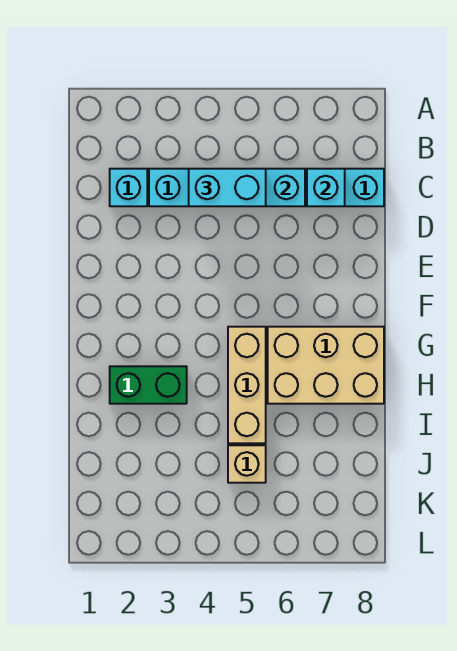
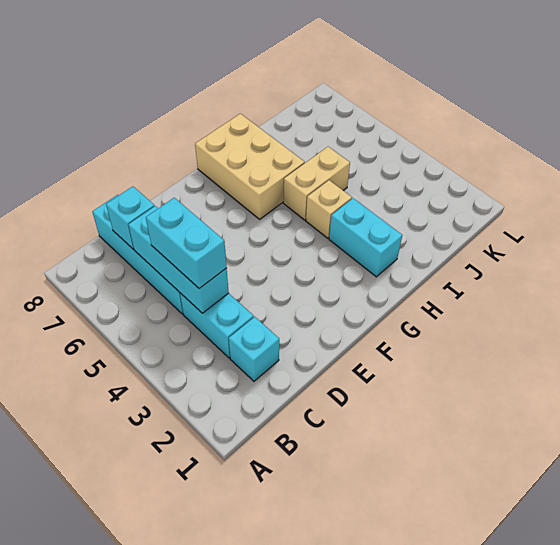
tan brick G5:I5 level 1 -> tan brick H5:I5 level 1
green brick H2:H3 level 1 -> cyan brick H2:H3 level 1
tan brick J5 level 1 -> tan brick H4 level 1

